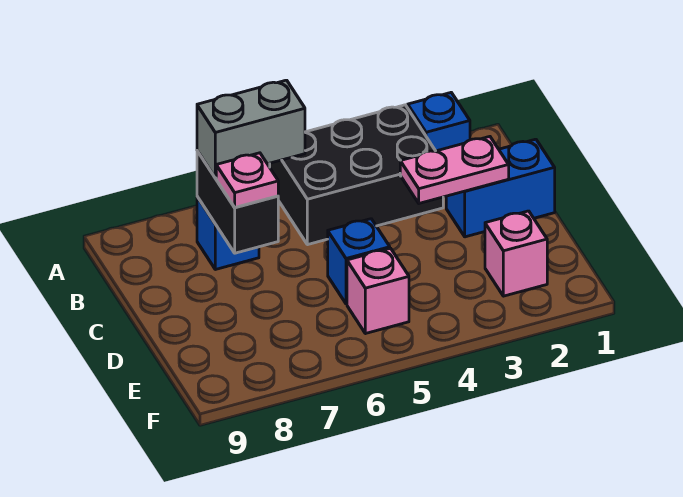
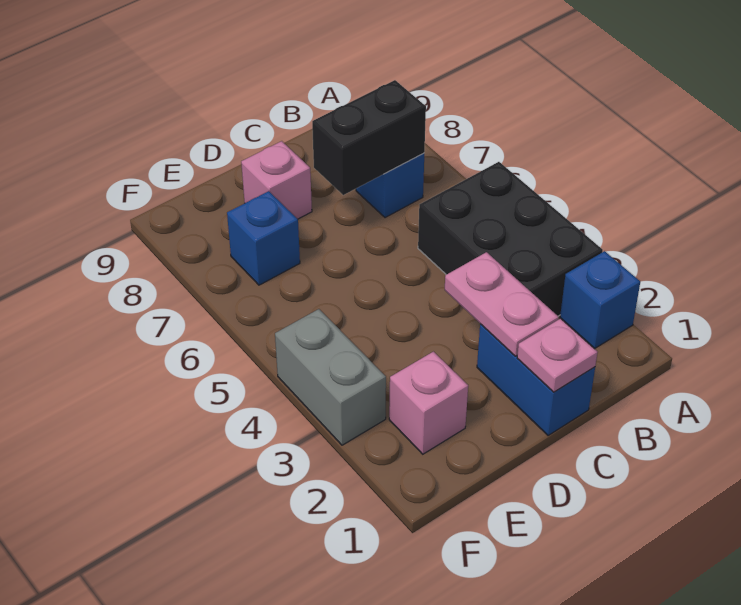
grey brick B6:B7 level 3 -> grey brick F3:F4 level 1
pink plate C7 level 3 -> pink plate C1 level 2
blue brick D5 level 1 -> blue brick E7 level 1
pink brick E5 level 1 -> pink brick D8 level 1

